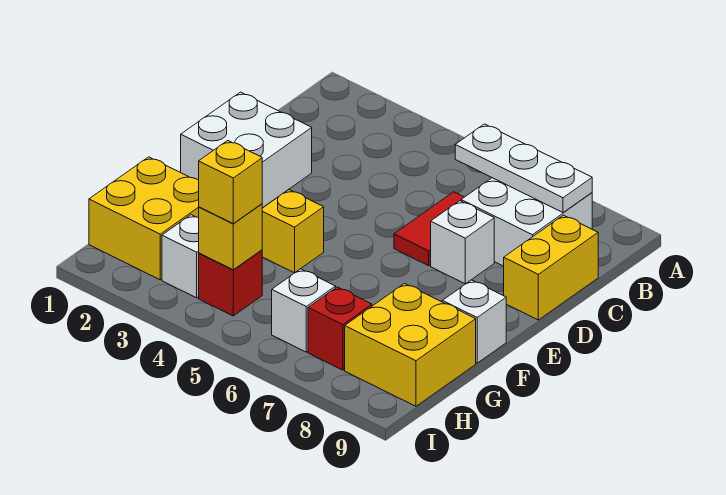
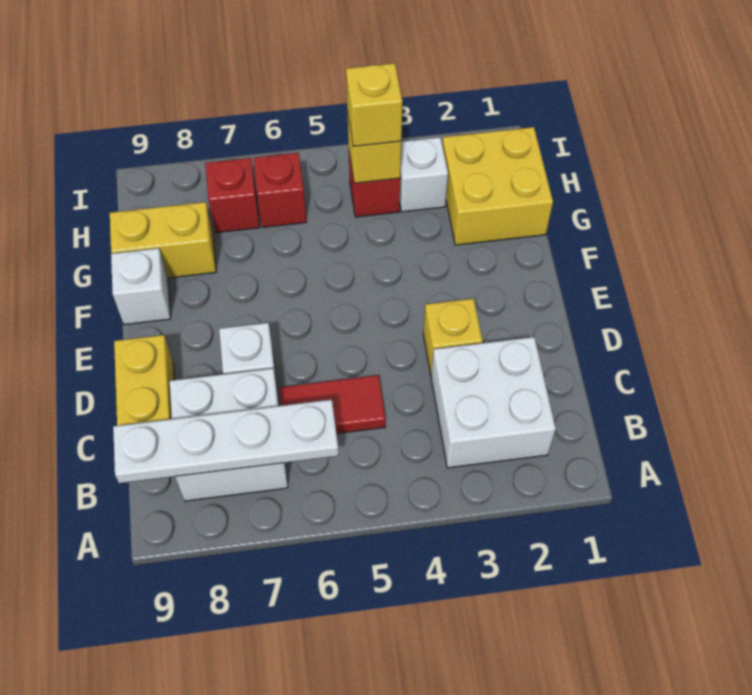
white plate B6:B8 level 2 -> white plate B6:B9 level 2
red tile C6:D6 level 1 -> red tile C5:C6 level 1
white brick D1:E2 level 1 -> white brick B2:C3 level 1
yellow brick F4 level 1 -> yellow brick D3 level 1
yellow brick G8:H9 level 1 -> yellow brick G8:G9 level 1
white brick H6 level 1 -> red brick H6 level 1

